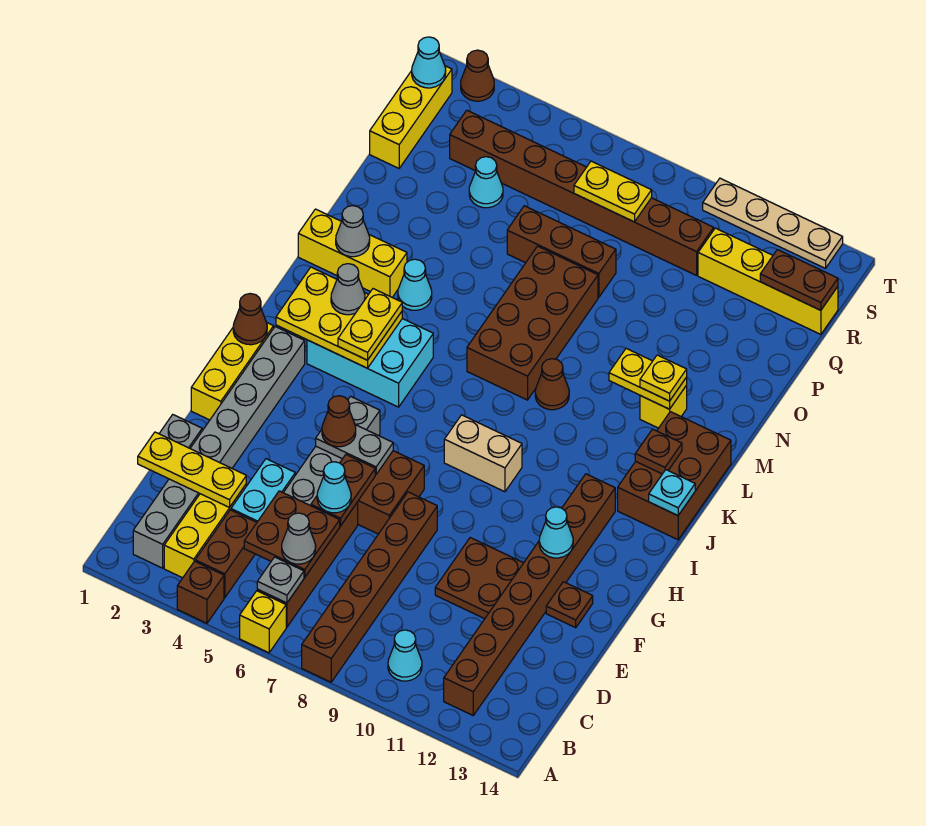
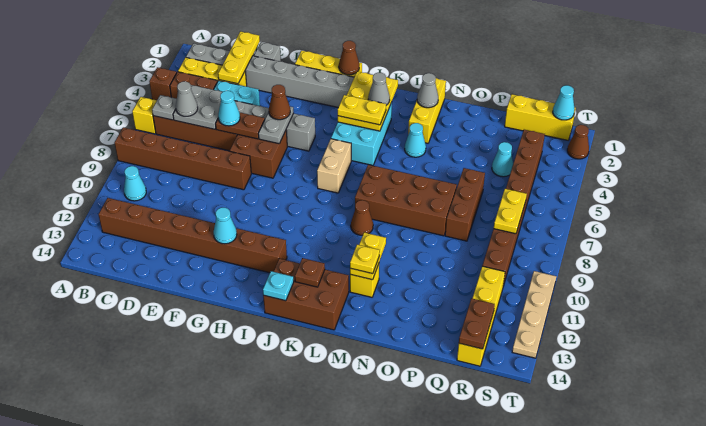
brown plate C5:D6 level 2 -> grey plate C5:D6 level 2
brown plate E10:F11 level 1 -> none
brown plate F13 level 1 -> none
tan brick I8:I9 level 1 -> tan brick J6:J7 level 1

